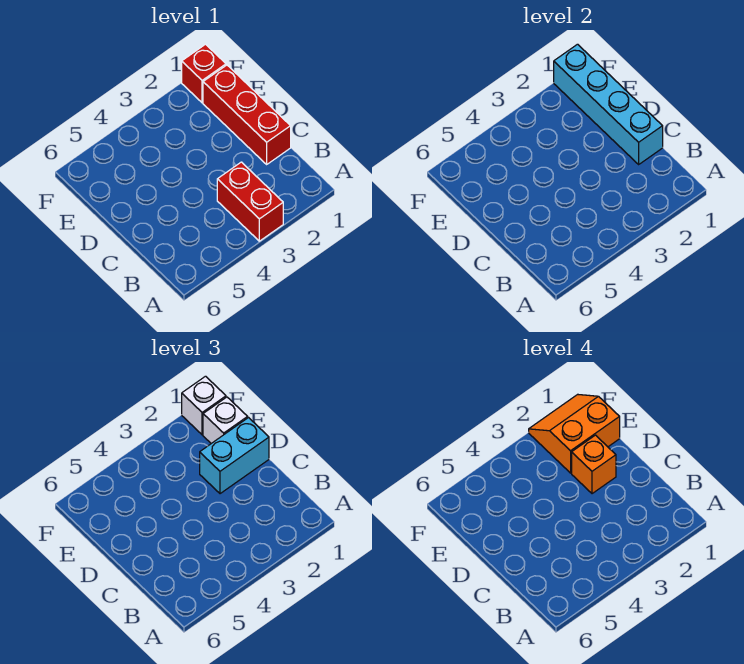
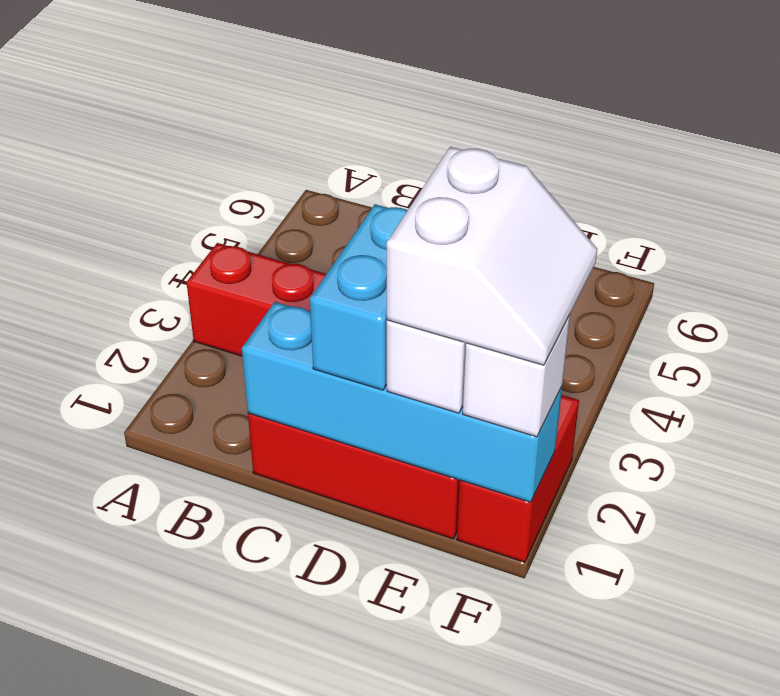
orange brick D2 level 4 -> none
orange slope E1:F2 level 4 top E -> white slope E1:F2 level 4 top E
red brick F1 level 1 -> red brick F1:F2 level 1

